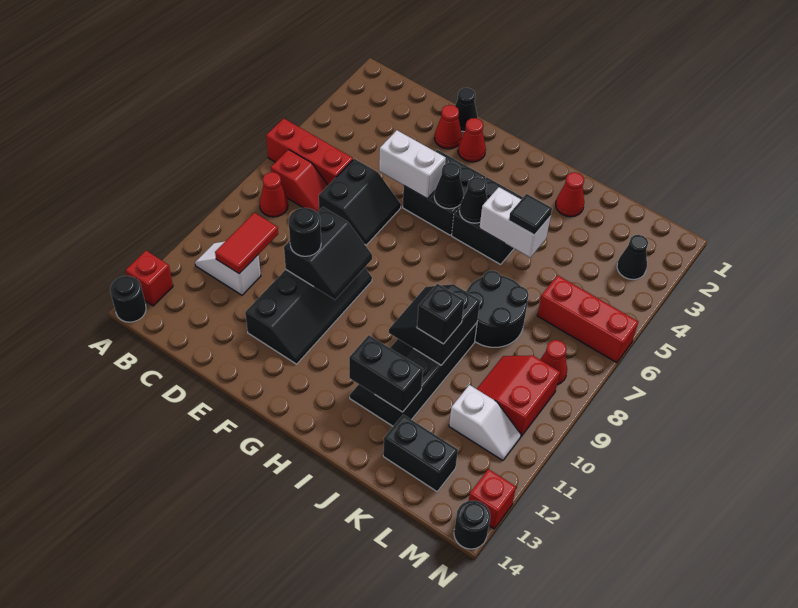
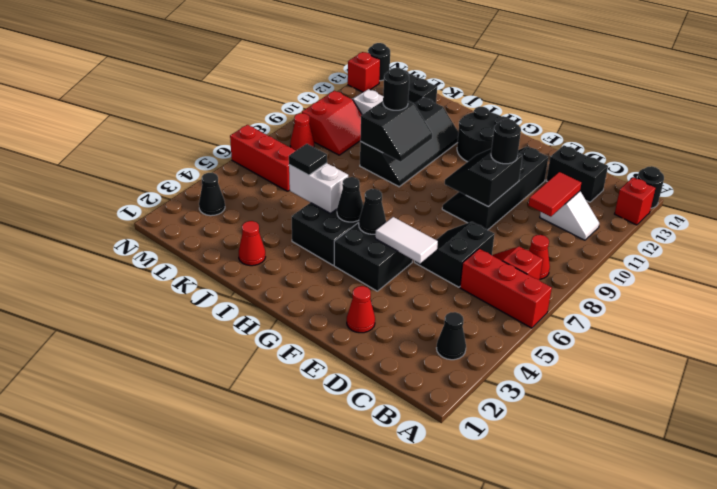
black cone E1 level 1 -> black cone B3 level 1
white brick E5:F5 level 2 -> white tile E5:F5 level 2
red cone F2 level 1 -> none
black brick I12:J12 level 2 -> black brick C13:D13 level 1
black round brick J7:K8 level 1 -> black round brick G12:H13 level 1
black brick J10 level 3 -> black round brick J10 level 3

